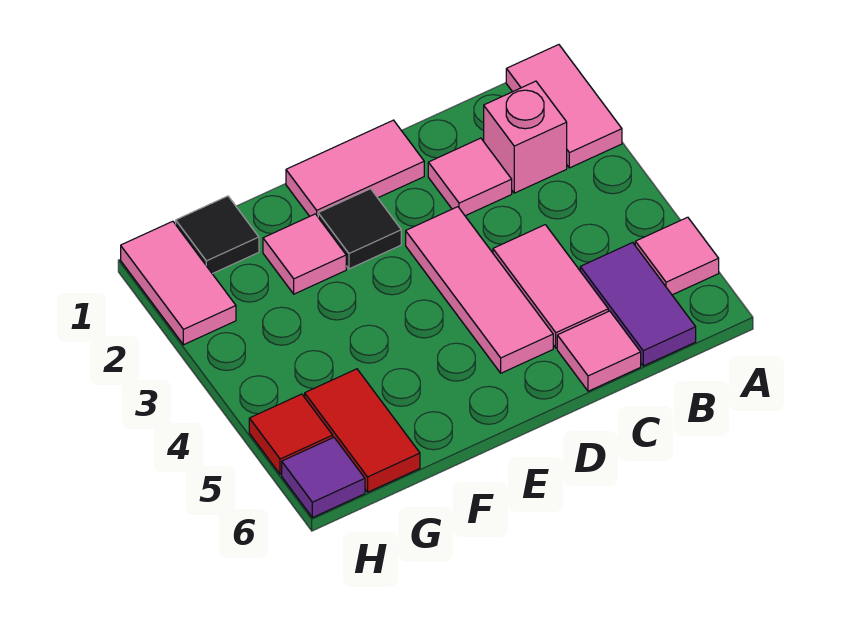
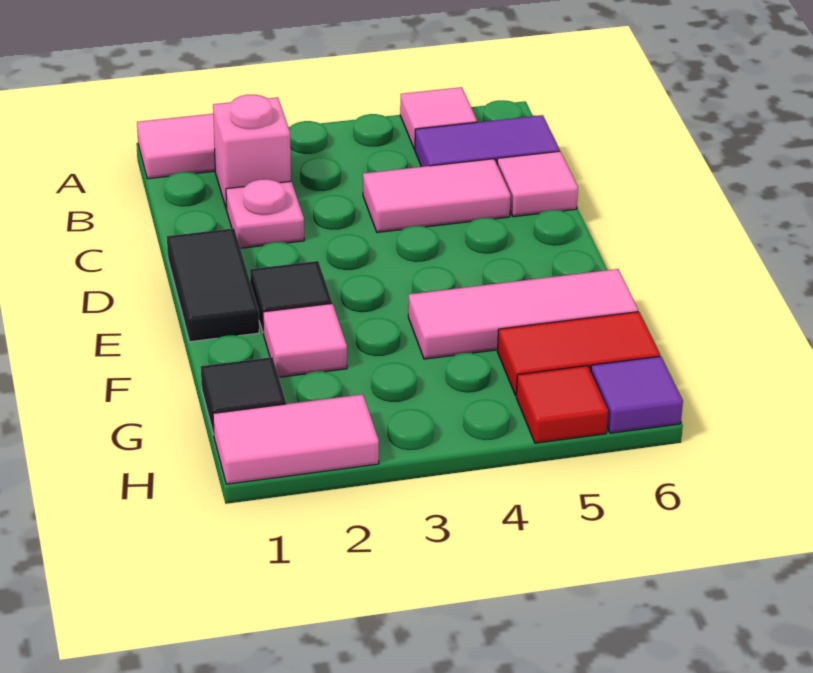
pink tile C2 level 1 -> pink plate C2 level 1
pink tile D1:E1 level 1 -> black tile D1:E1 level 1
pink tile D3:D5 level 1 -> pink tile F4:F6 level 1

